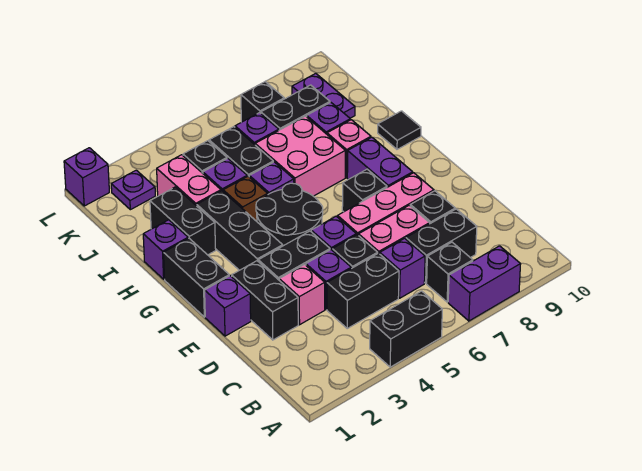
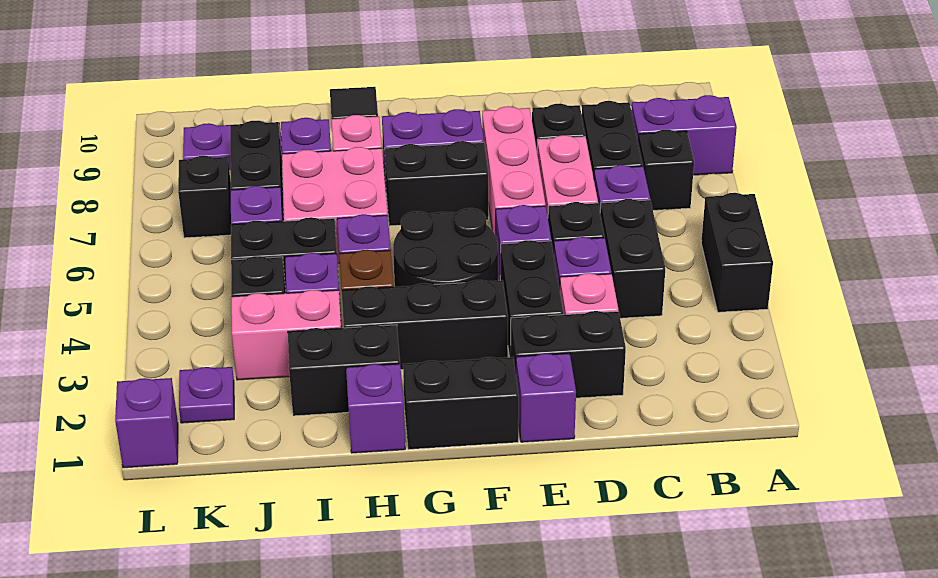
purple brick A7:A8 level 1 -> purple brick A8:B8 level 1
black brick F7 level 1 -> black brick F7:G7 level 1

